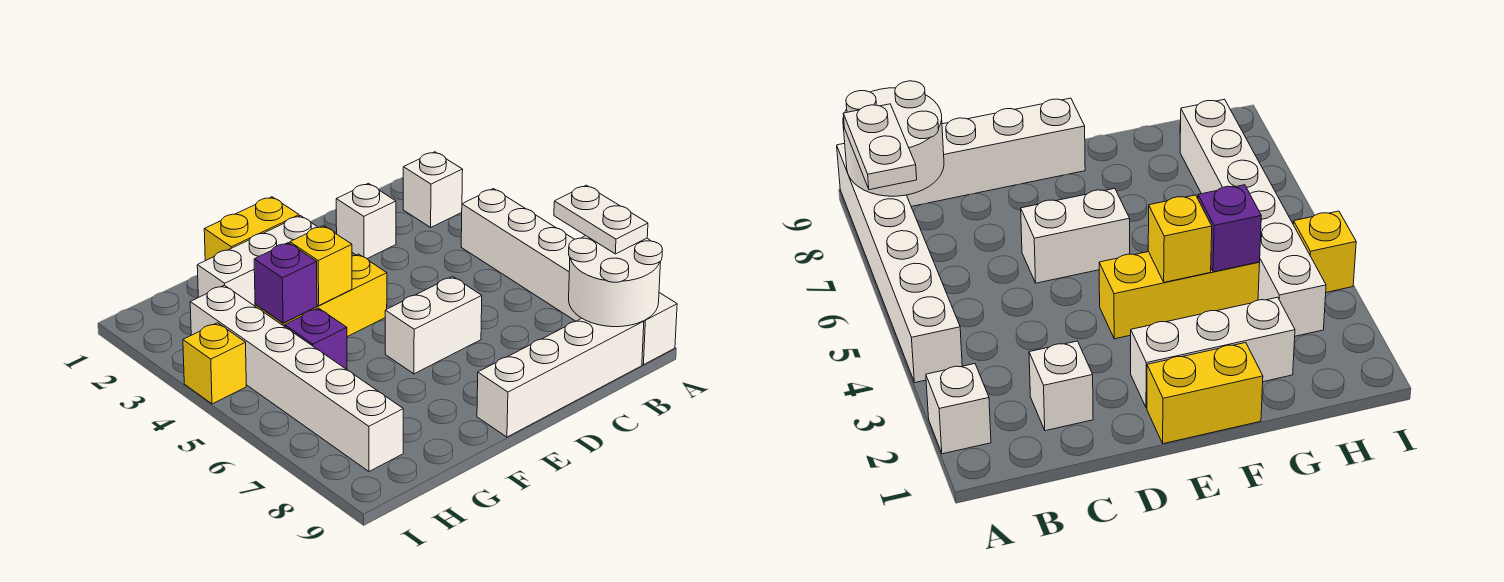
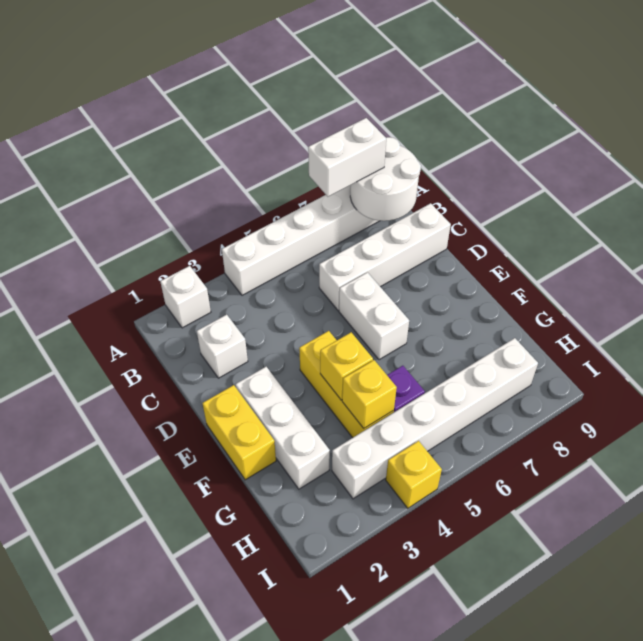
white plate A7:A8 level 3 -> white brick A7:A8 level 3
white brick B9:E9 level 1 -> white brick C6:C9 level 1
purple brick G4 level 2 -> yellow brick G4 level 2

